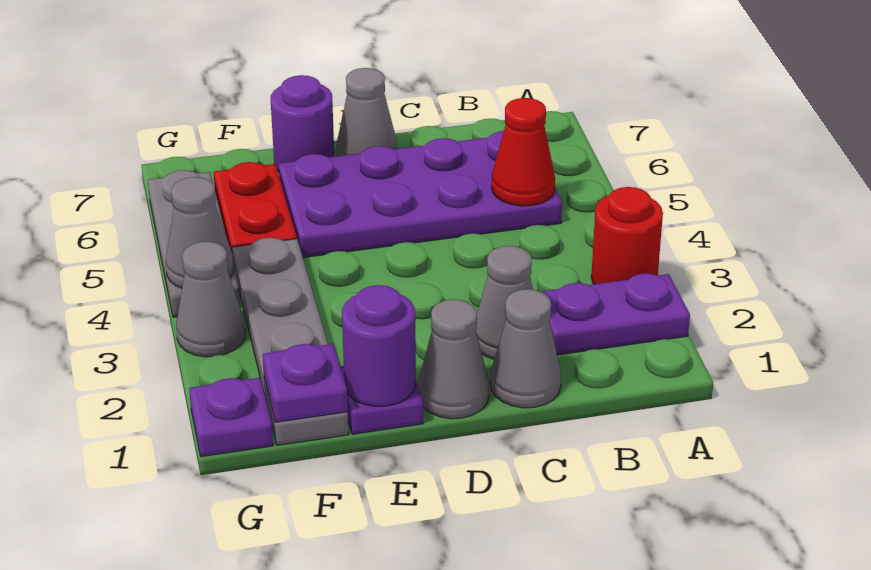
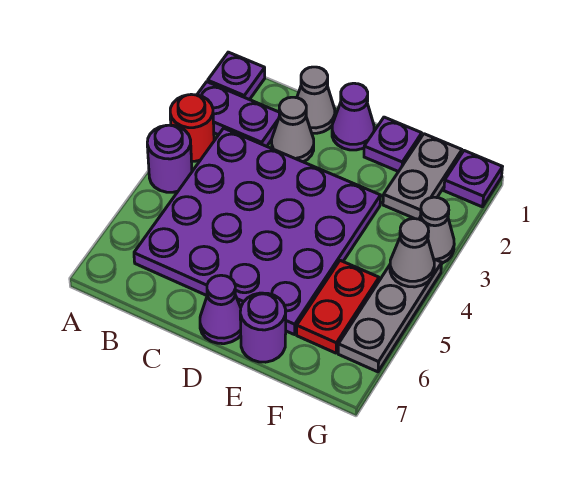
purple plate B5:E6 level 1 -> purple plate B3:E6 level 1
red cone B5 level 2 -> none
grey cone D1 level 1 -> purple cone D1 level 1
grey cone D7 level 1 -> purple cone D7 level 1
purple round brick E1 level 2 -> purple round brick A4 level 1
grey plate F1:F4 level 1 -> grey plate F1:F2 level 1
purple plate F1 level 2 -> purple plate A1 level 1

